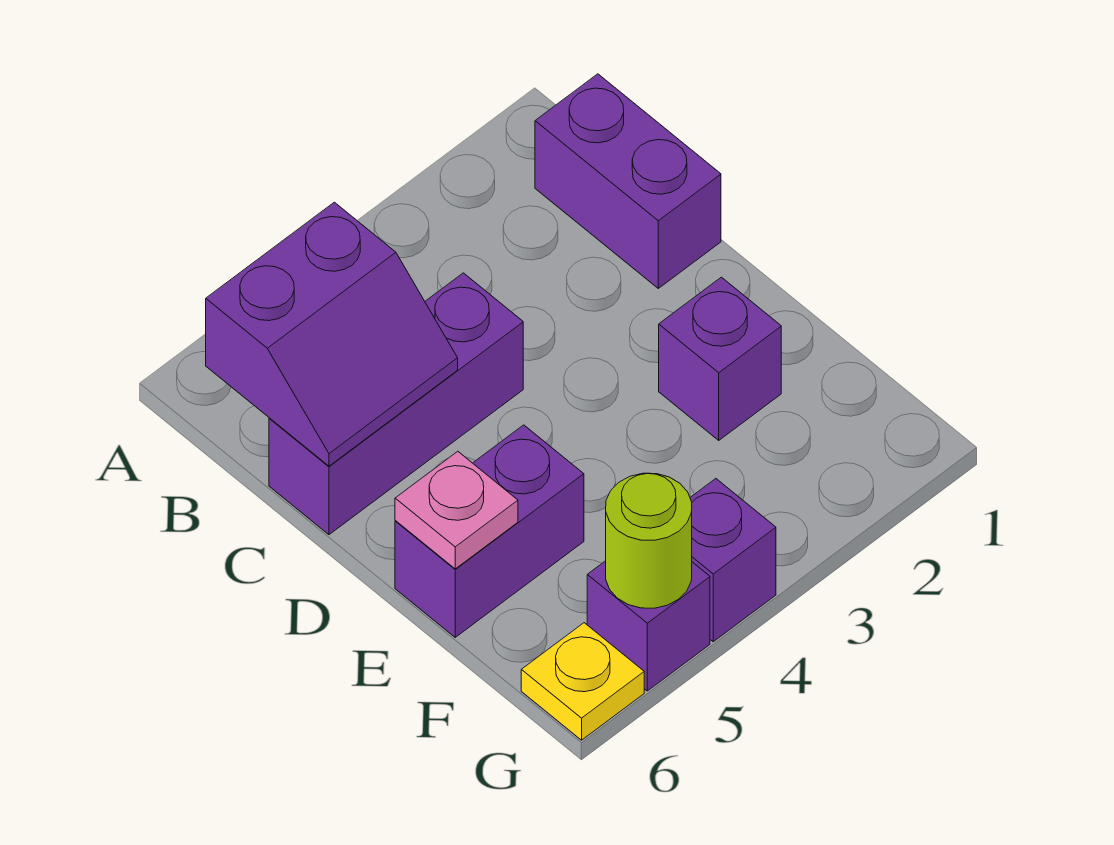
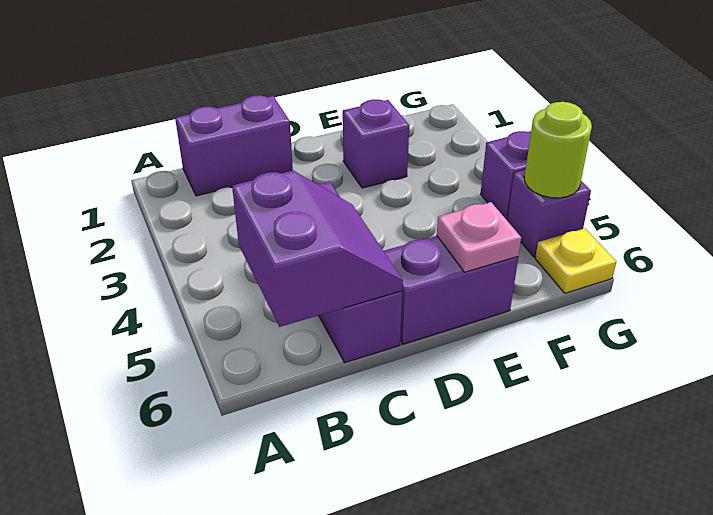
purple brick E5:E6 level 1 -> purple brick D6:E6 level 1

